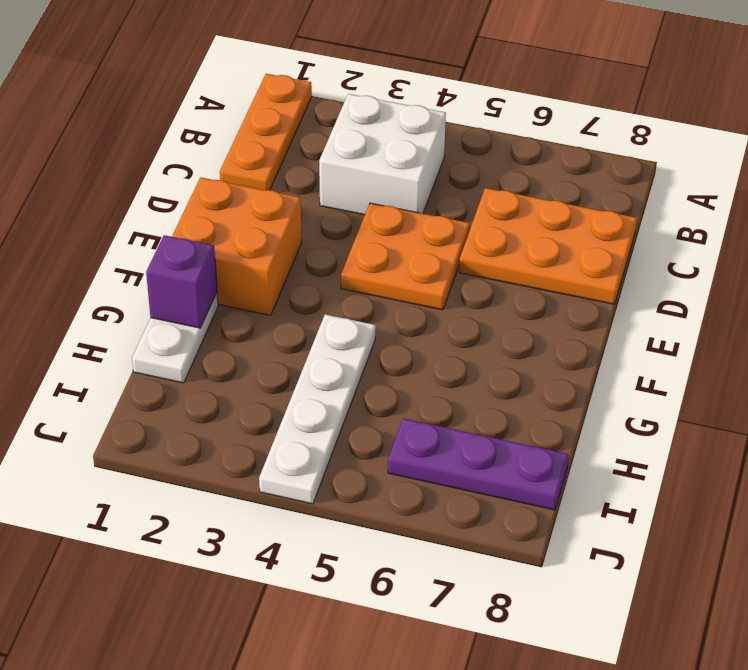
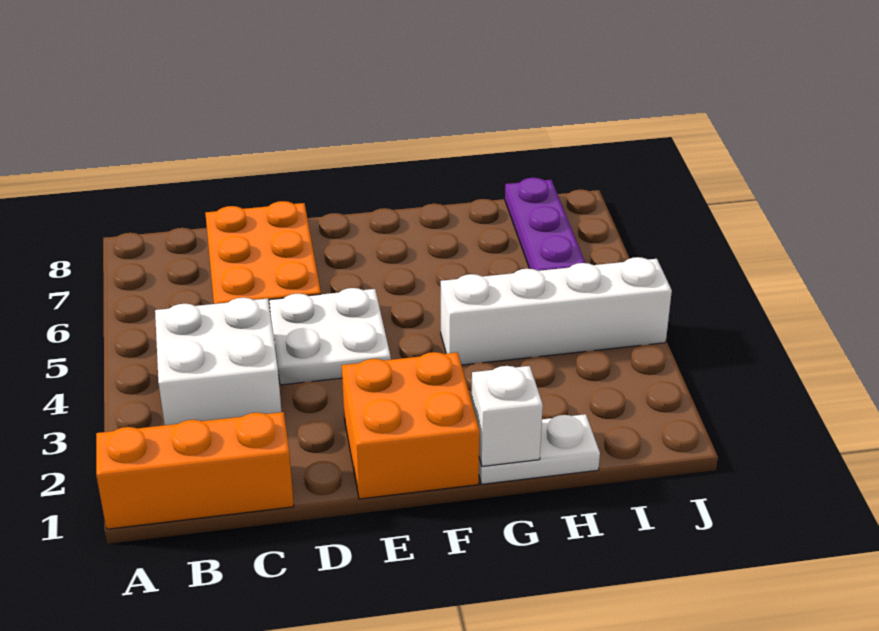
orange plate A1:C1 level 1 -> orange brick A1:C1 level 1
orange plate D4:E5 level 1 -> white plate D4:E5 level 1
purple brick G1 level 2 -> white brick G1 level 2
white plate G4:J4 level 1 -> white brick G4:J4 level 1

